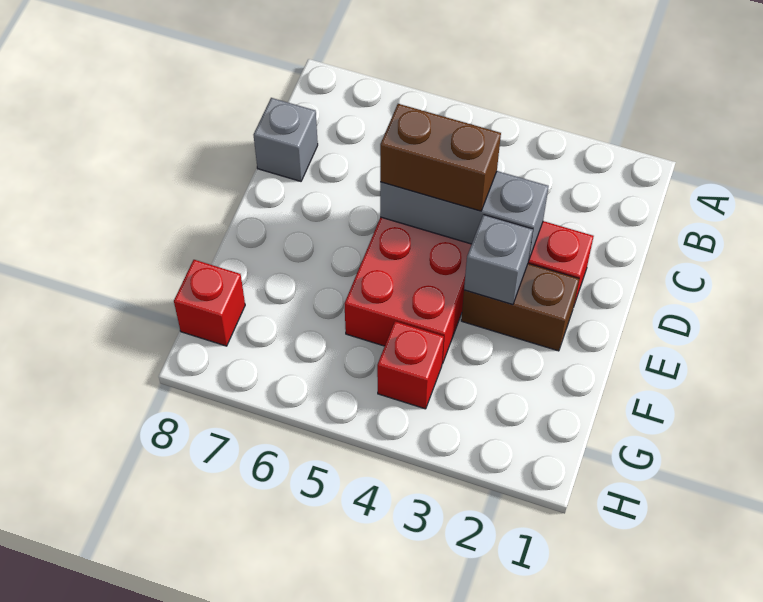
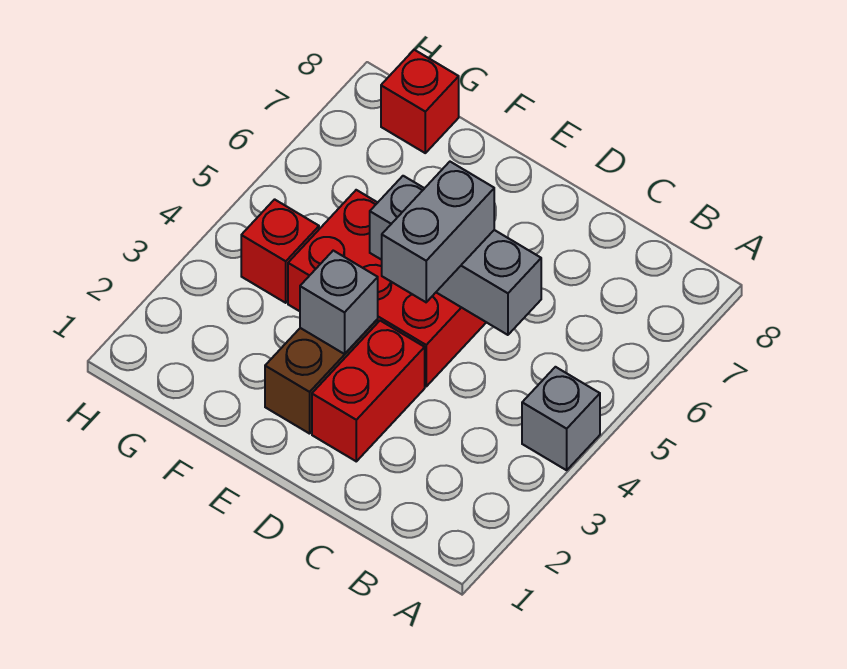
grey brick C8 level 1 -> grey brick A4 level 1
grey brick D3:D5 level 2 -> grey brick C5:E5 level 2
brown brick D4:D5 level 3 -> grey brick D4:D5 level 3

